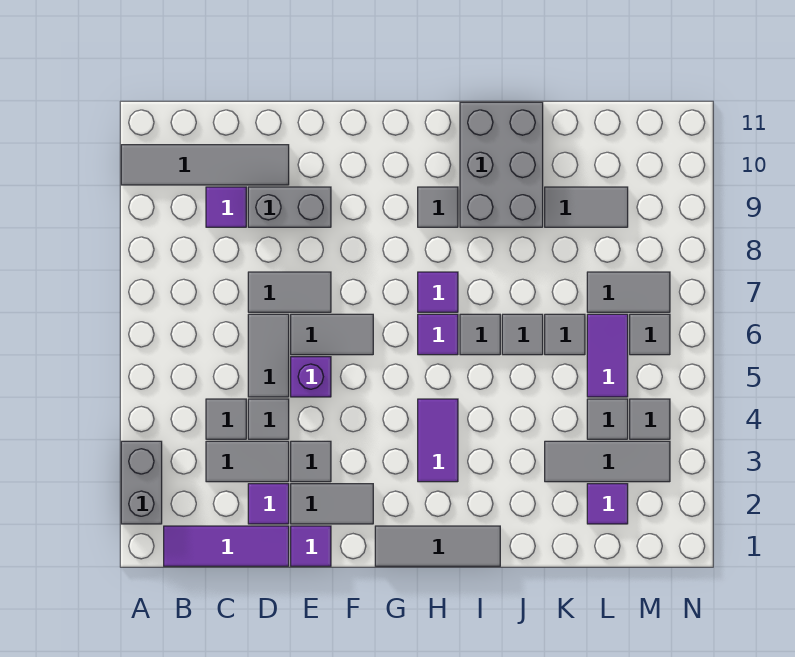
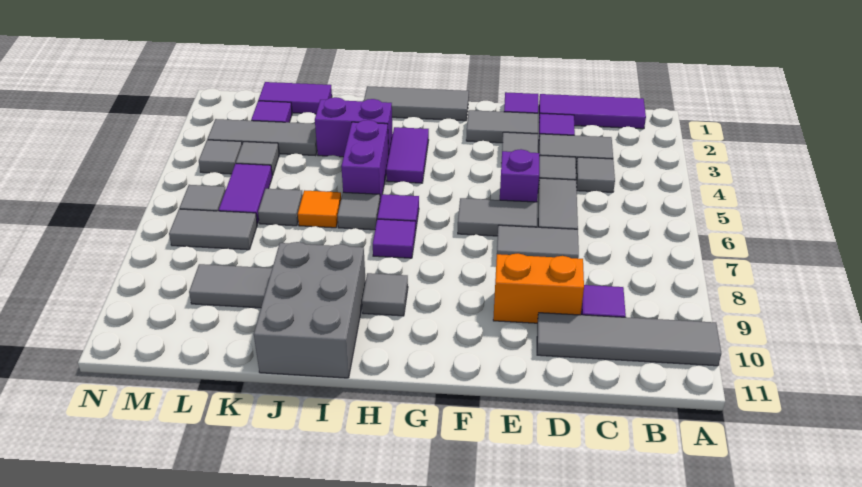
grey brick A2:A3 level 1 -> none
grey brick D9:E9 level 1 -> orange brick D9:E9 level 1
none -> purple brick I3:J3 level 1
none -> purple brick I4:I5 level 1
grey tile J6 level 1 -> orange tile J6 level 1
none -> purple tile K1:L1 level 1

